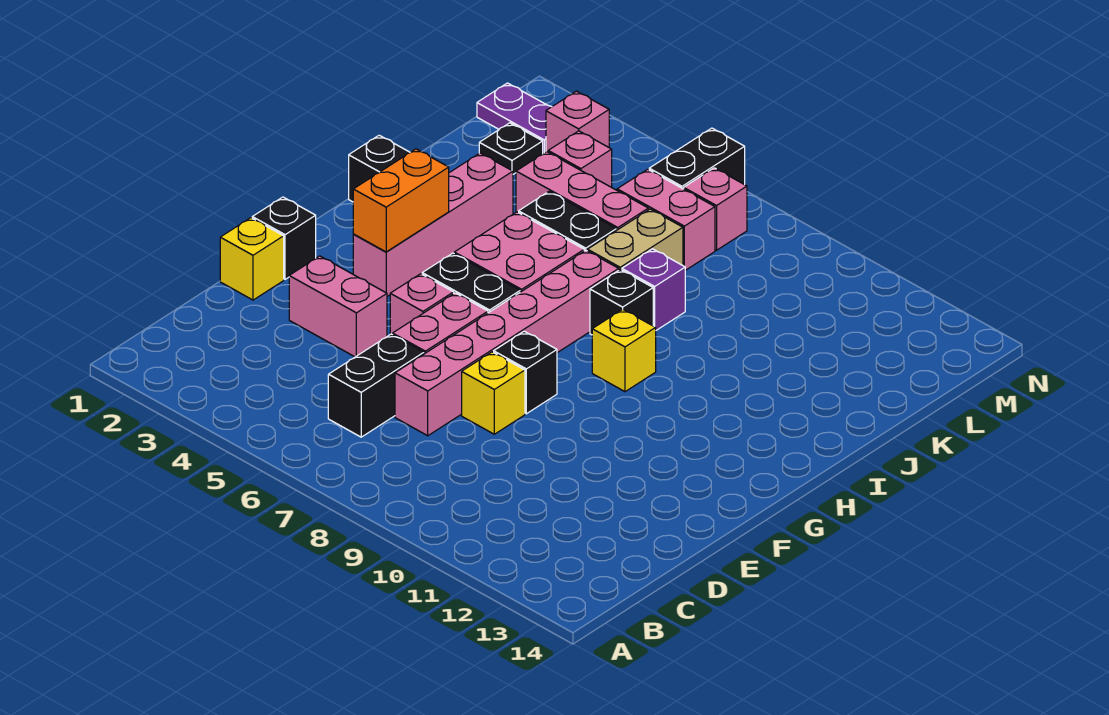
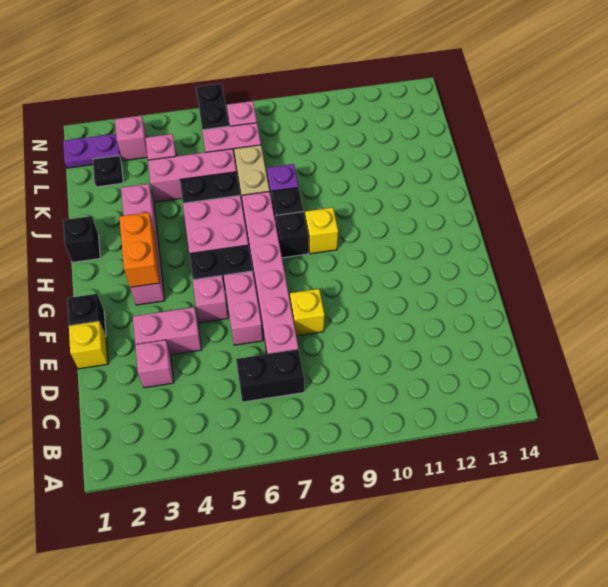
black brick C6:D6 level 1 -> black brick C6:C7 level 1
none -> pink brick D3 level 1
black brick F8 level 1 -> black brick H8 level 1

